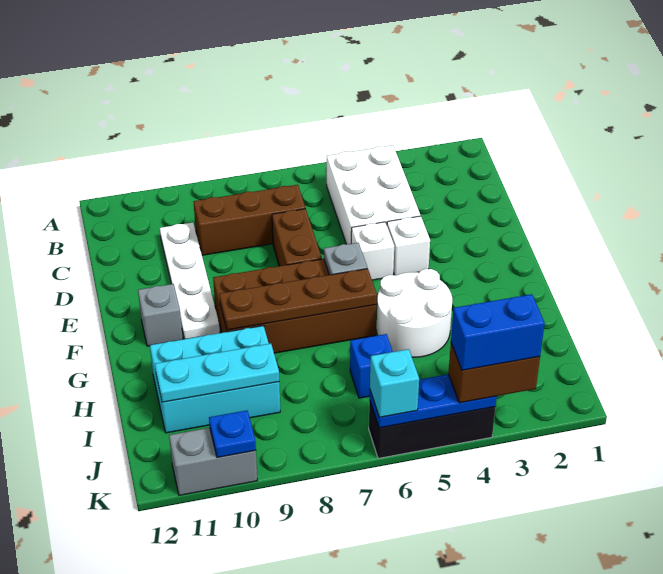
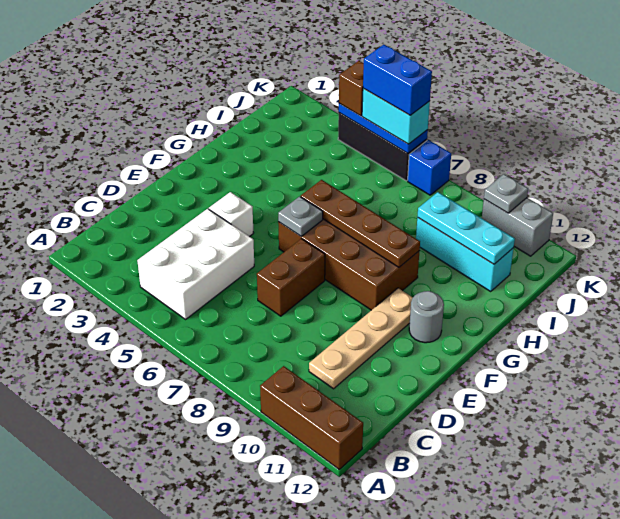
brown brick C7:C9 level 1 -> brown brick A10:A12 level 1
white plate C10:F10 level 1 -> tan plate C10:F10 level 1
white brick E5 level 1 -> none
grey brick F11 level 1 -> grey round brick F11 level 1
white round brick G4:H5 level 1 -> none
cyan brick H9:I11 level 1 -> cyan brick I9:I11 level 1
blue brick I6 level 1 -> blue brick K7 level 1
brown brick K3:K4 level 3 -> brown brick K4 level 3
blue brick K3:K4 level 4 -> blue brick K5:K6 level 4
cyan brick K6 level 3 -> cyan brick K5:K6 level 3
blue plate K10 level 2 -> grey plate K10 level 2

